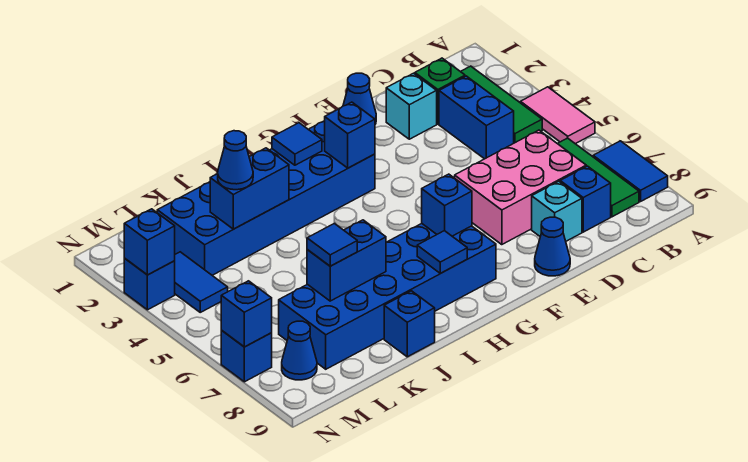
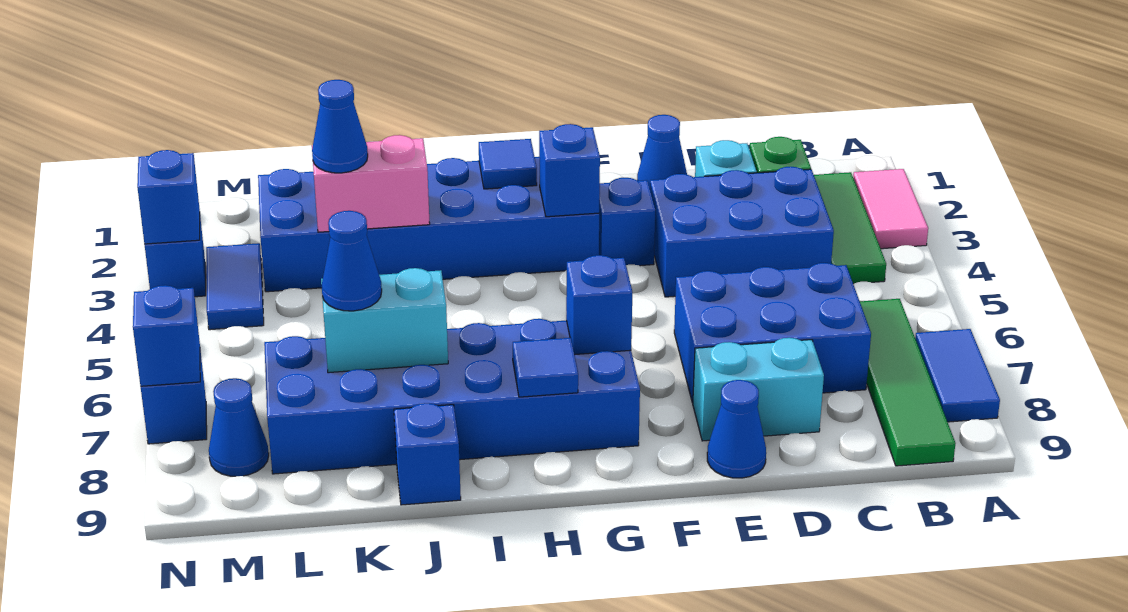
pink tile A4:A5 level 1 -> pink tile A2:A3 level 1
green tile B6:B8 level 1 -> green tile B6:B9 level 1
blue brick C3:C4 level 1 -> blue brick C3:E4 level 1
pink brick C6:E7 level 1 -> blue brick C6:E7 level 1
blue brick C8 level 1 -> blue brick F3 level 1
cyan brick D8 level 1 -> cyan brick D8:E8 level 1
blue brick J3:K3 level 2 -> pink brick J3:K3 level 2
blue brick J7:K7 level 2 -> cyan brick J7:K7 level 2
blue tile K7 level 3 -> blue cone K7 level 3

